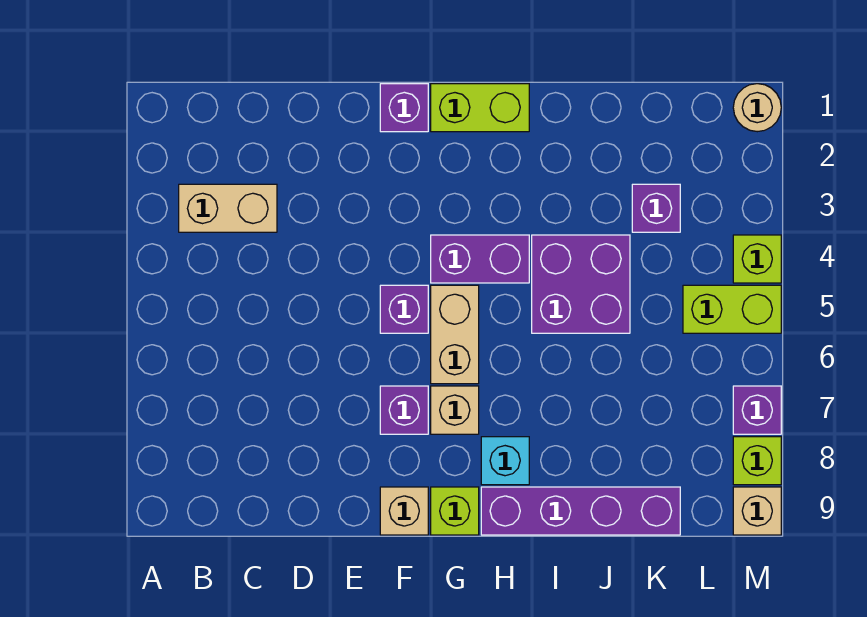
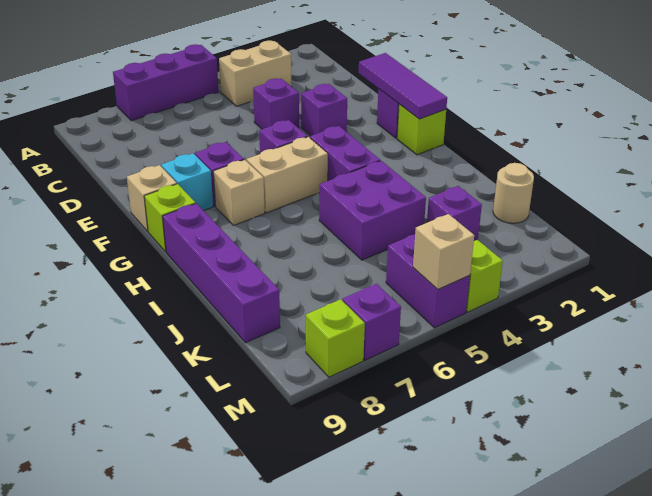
none -> purple brick A5:A7 level 1
tan brick B3:C3 level 1 -> tan brick B3:B4 level 1
none -> purple brick D4 level 1
none -> purple tile E1:G1 level 2
none -> purple brick E3 level 1
lime brick G1:H1 level 1 -> lime brick G1 level 1
cyan brick H8 level 1 -> cyan brick F8 level 1
lime brick L5:M5 level 1 -> purple brick L5:M5 level 1
tan round brick M1 level 1 -> tan round brick K1 level 1
tan brick M9 level 1 -> tan brick M5 level 2

